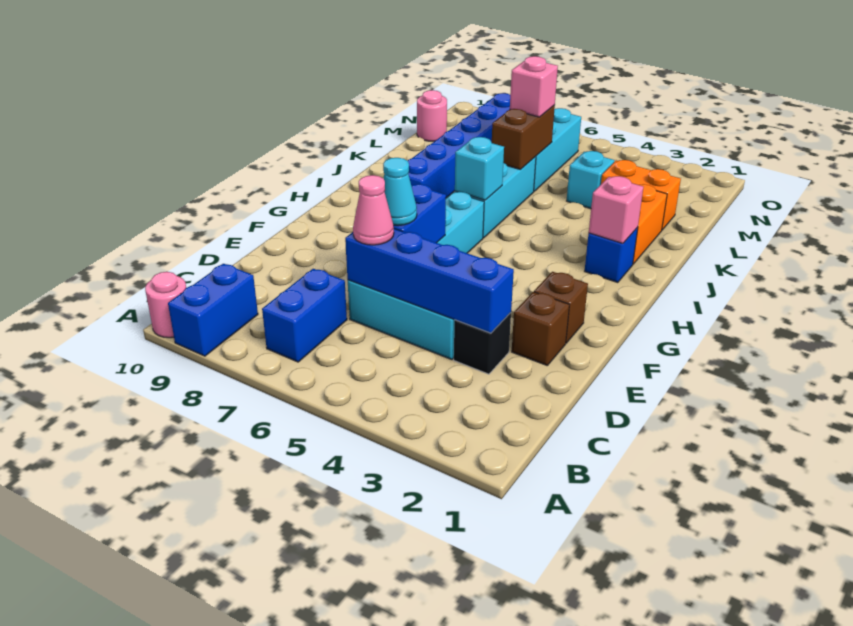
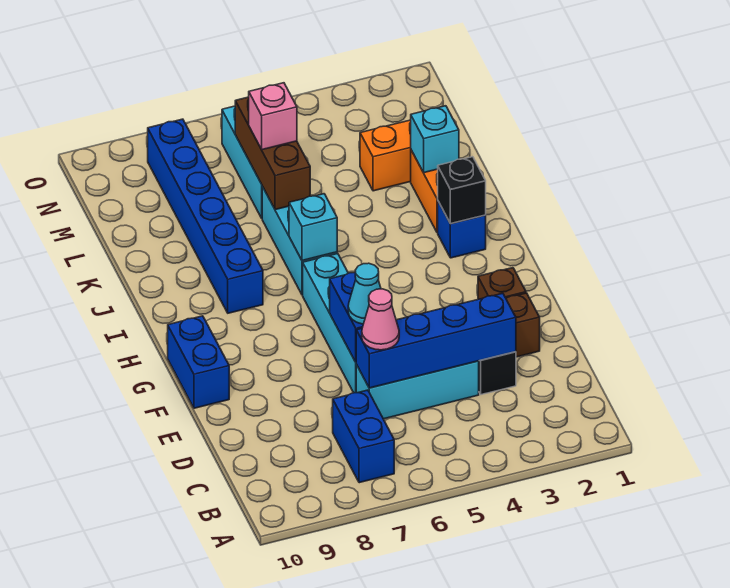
blue brick A9:B9 level 1 -> blue brick F10:G10 level 1
pink round brick A10 level 1 -> none
pink brick I2 level 2 -> black brick I2 level 2
brown brick K6:L6 level 2 -> brown brick K6:M6 level 2
cyan brick L4 level 1 -> cyan brick K2 level 2
pink round brick M10 level 1 -> none

